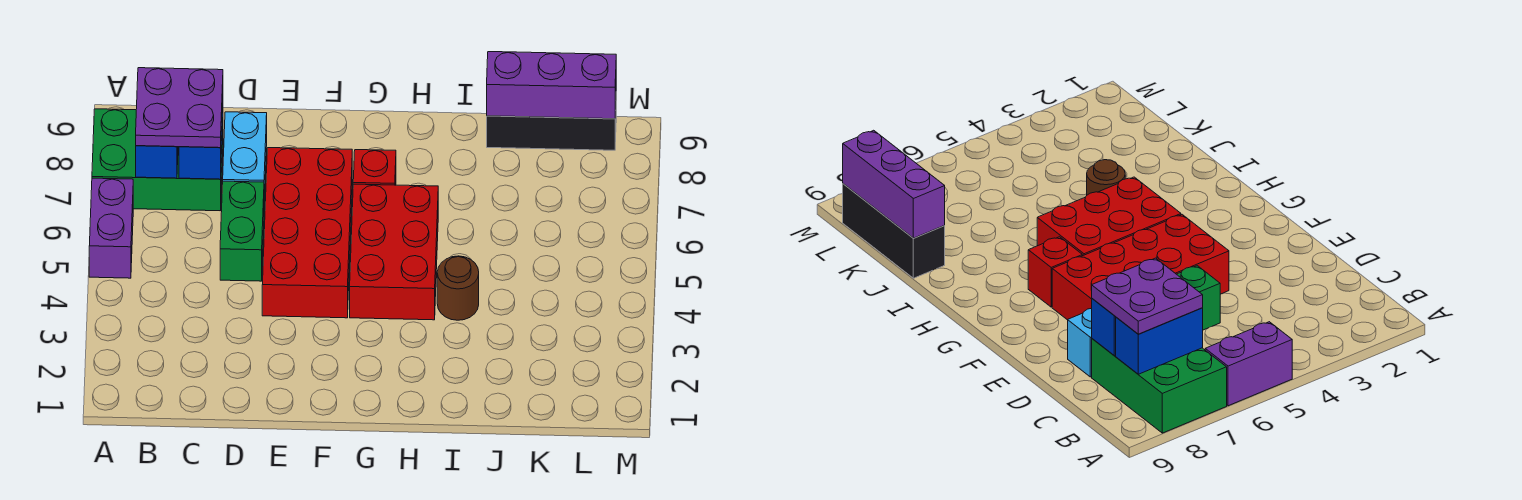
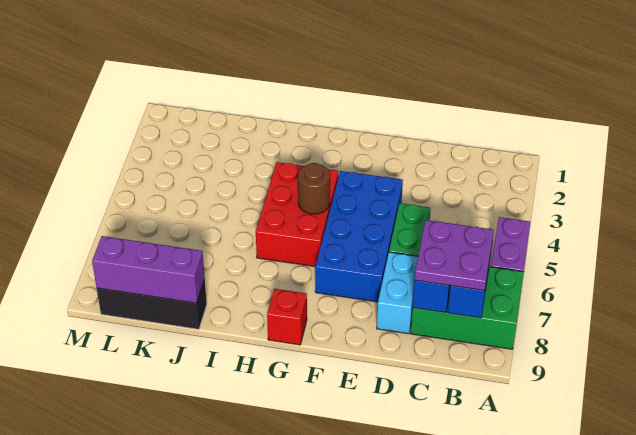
red brick E4:F7 level 1 -> blue brick E4:F7 level 1
red brick G7 level 1 -> red brick G9 level 1
brown round brick I4 level 1 -> brown round brick G5 level 2

